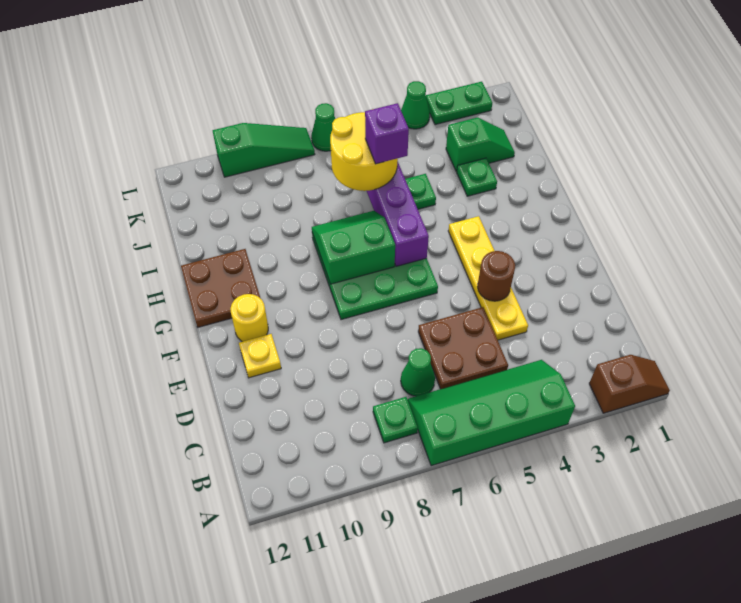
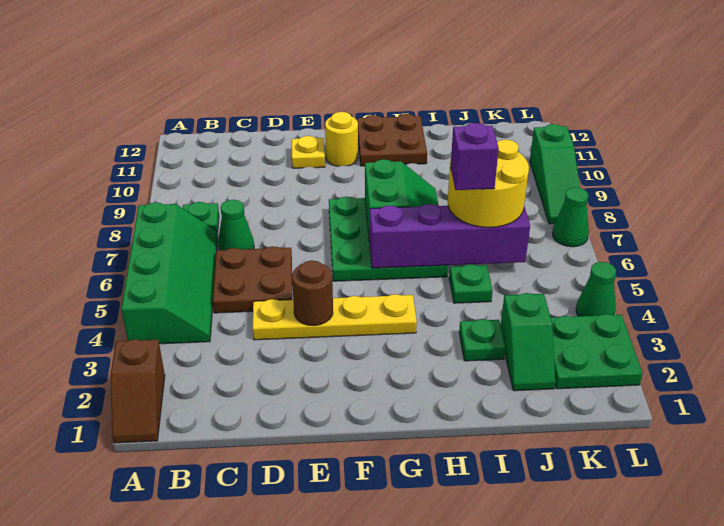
green plate L2:L3 level 1 -> green plate K2:L3 level 1

